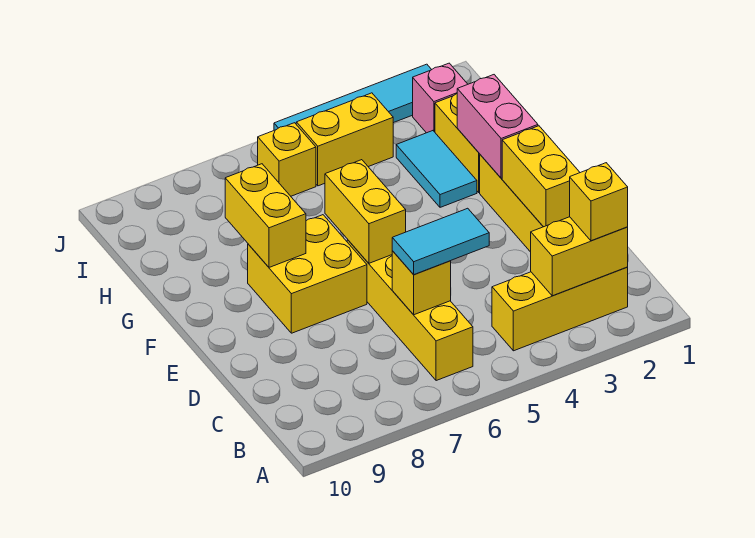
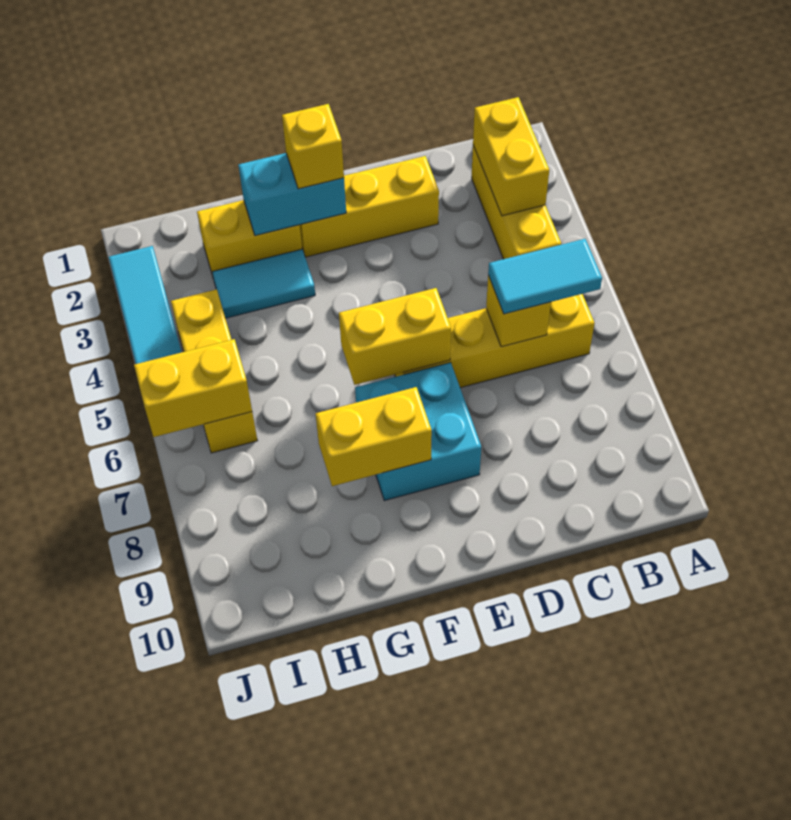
yellow brick B2 level 3 -> yellow brick F2 level 3
cyan tile C5:C6 level 3 -> cyan tile B6:C6 level 3
yellow brick D2:E2 level 2 -> yellow brick I6:J6 level 2
yellow brick E7:F8 level 1 -> cyan brick E7:F8 level 1
pink brick F2:G2 level 2 -> cyan brick F2:G2 level 2
pink brick I2 level 1 -> none

